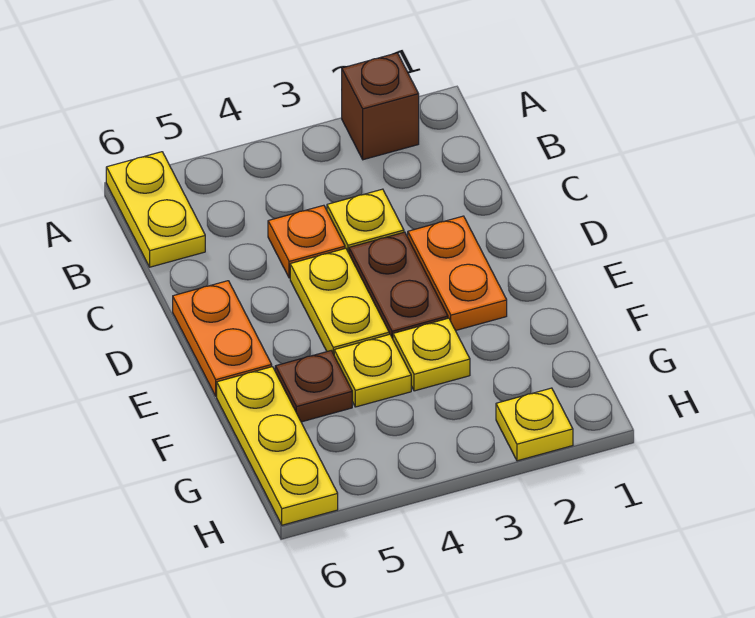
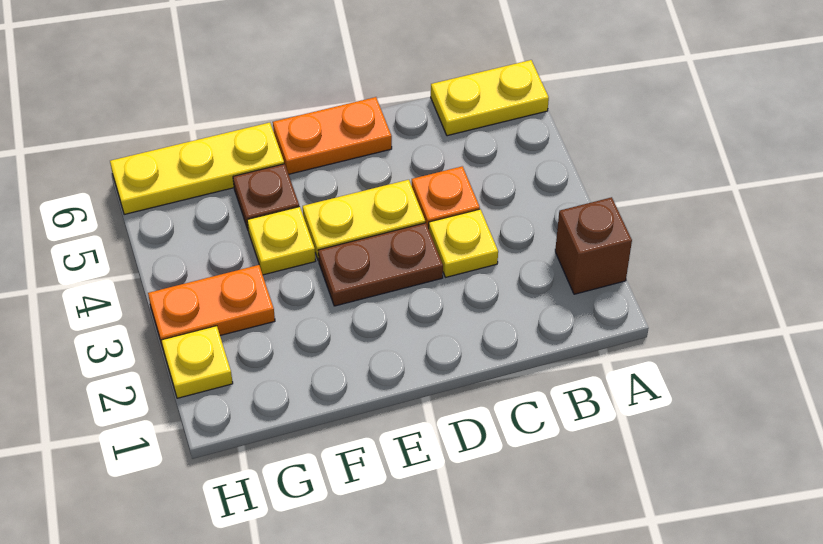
orange plate D2:E2 level 1 -> orange plate G3:H3 level 1
yellow plate F3 level 1 -> none

